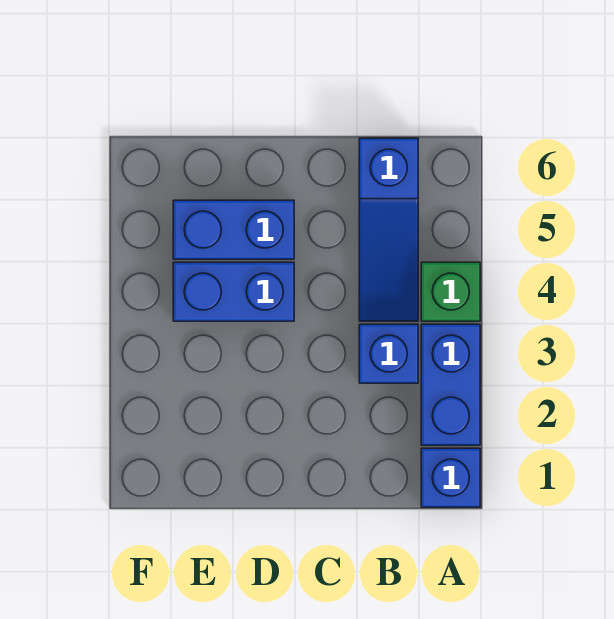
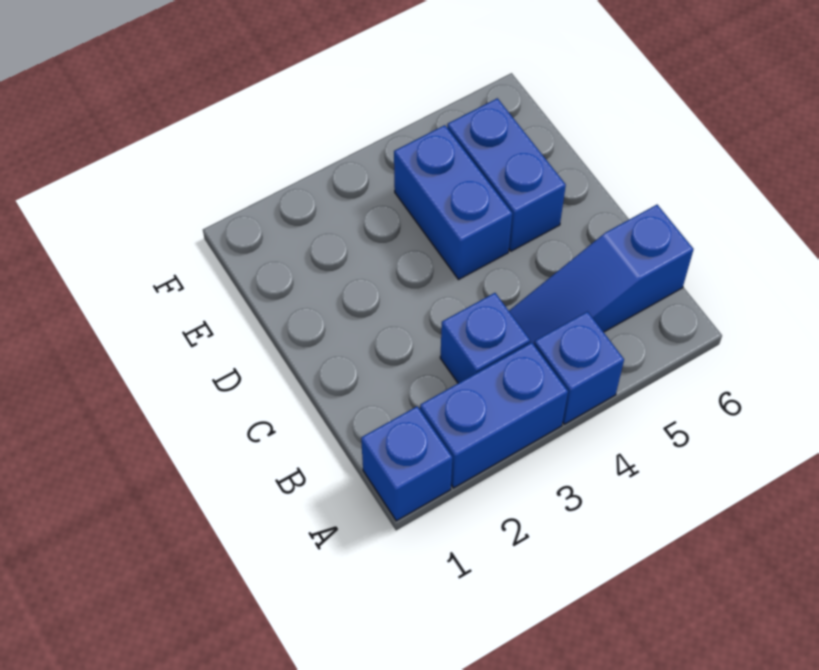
green brick A4 level 1 -> blue brick A4 level 1

